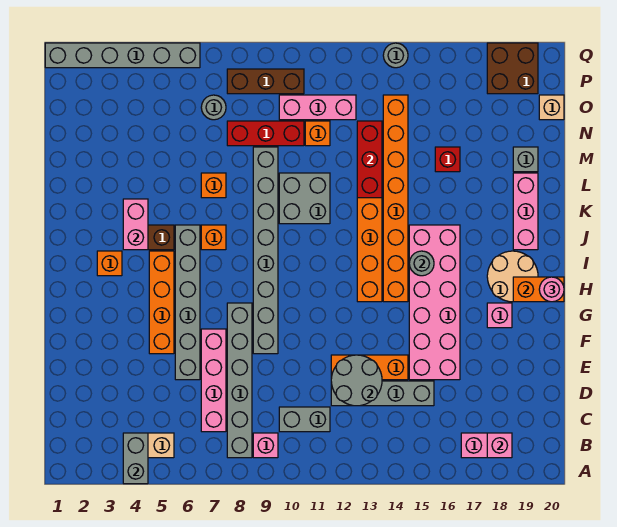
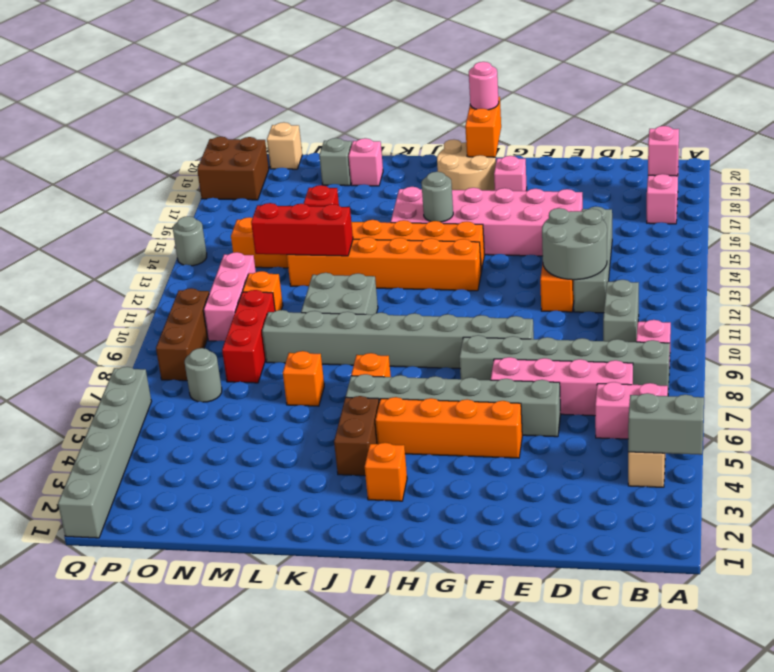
pink brick J4:K4 level 2 -> pink brick B6:C6 level 1
pink brick J19:L19 level 1 -> pink brick L19 level 1

